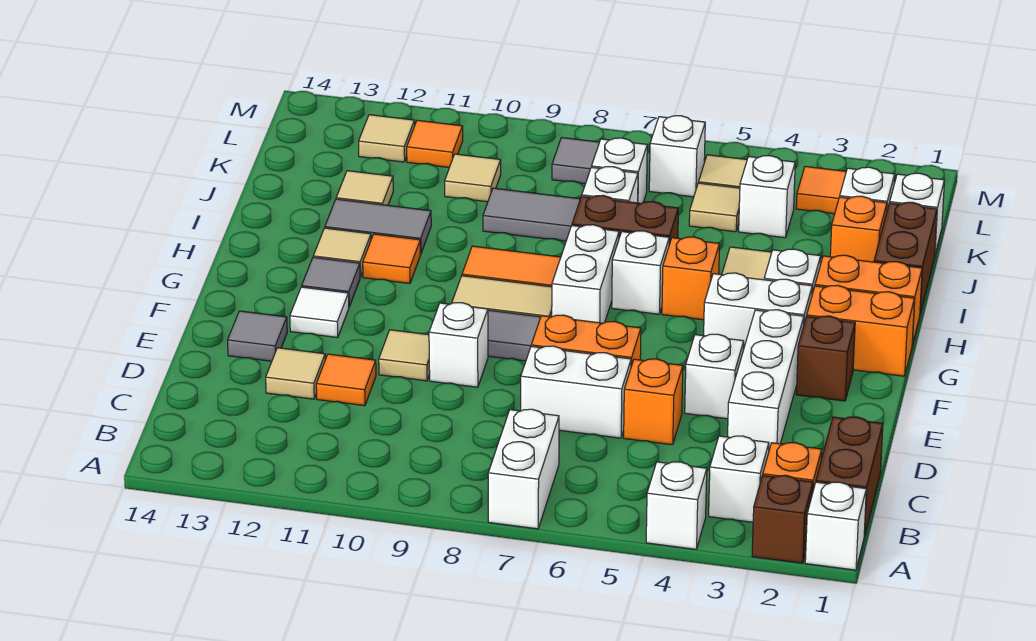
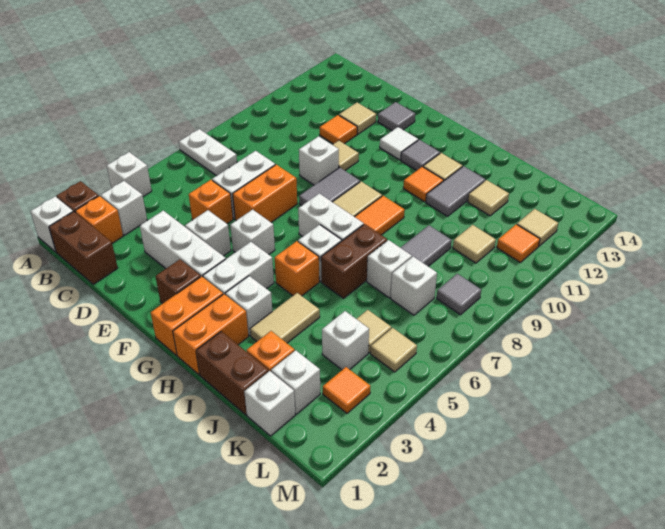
white brick A7:B7 level 1 -> white plate A7:B7 level 1
white brick L6 level 1 -> white brick F5 level 1

